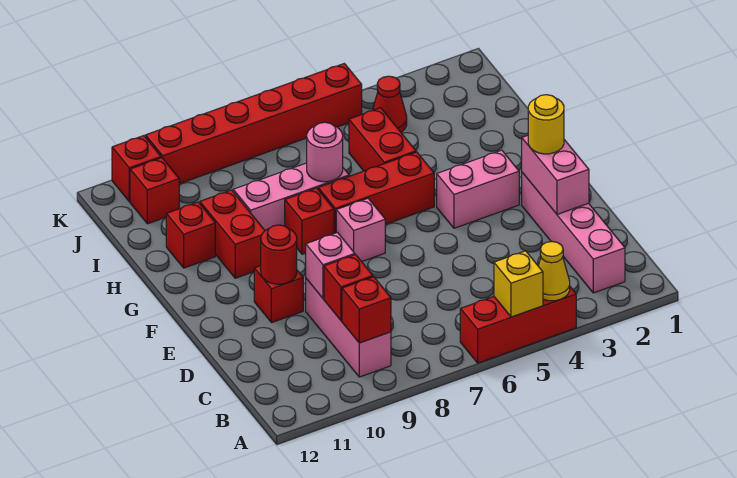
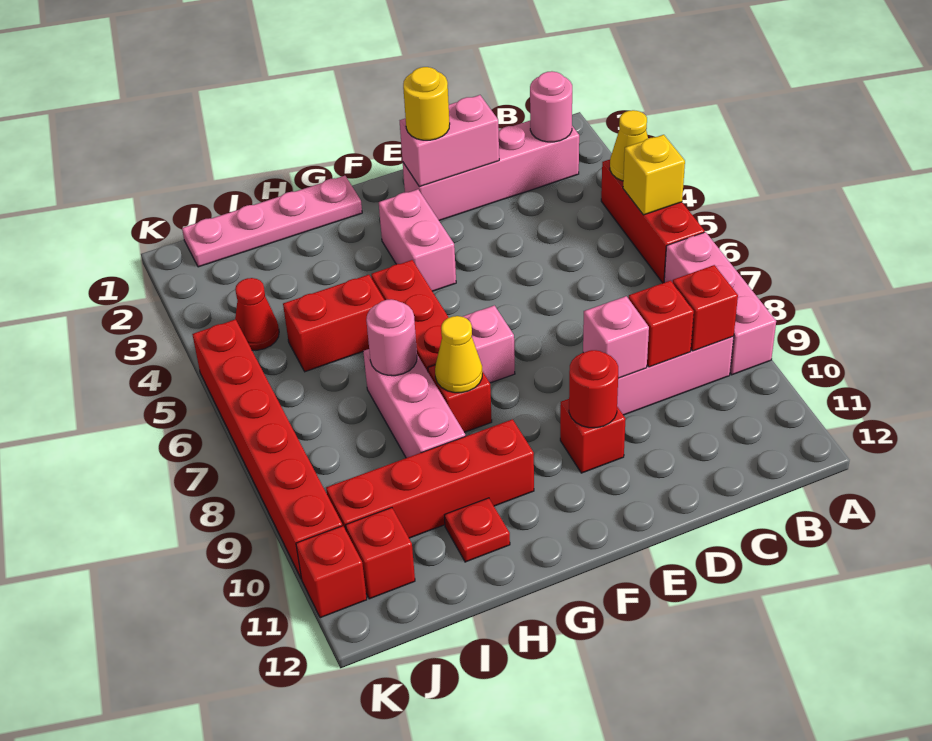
none -> pink brick A7:A9 level 1
none -> pink round brick B2 level 2
none -> pink plate G1:J1 level 1
none -> yellow cone G8 level 2
red brick G10:H10 level 1 -> red brick G10:J10 level 1
red brick H11 level 1 -> red plate H11 level 1

